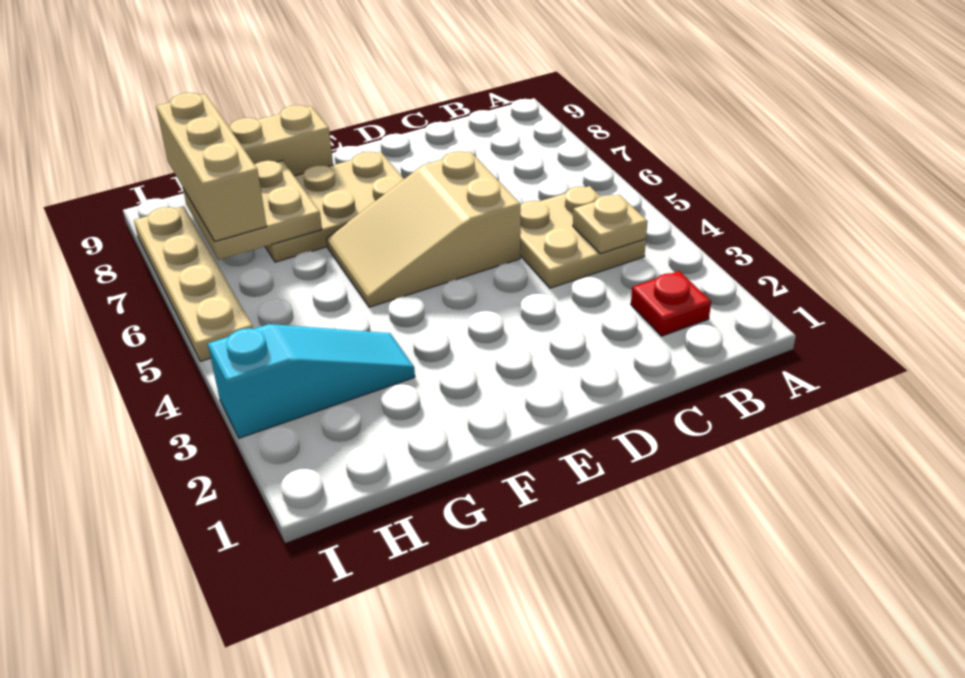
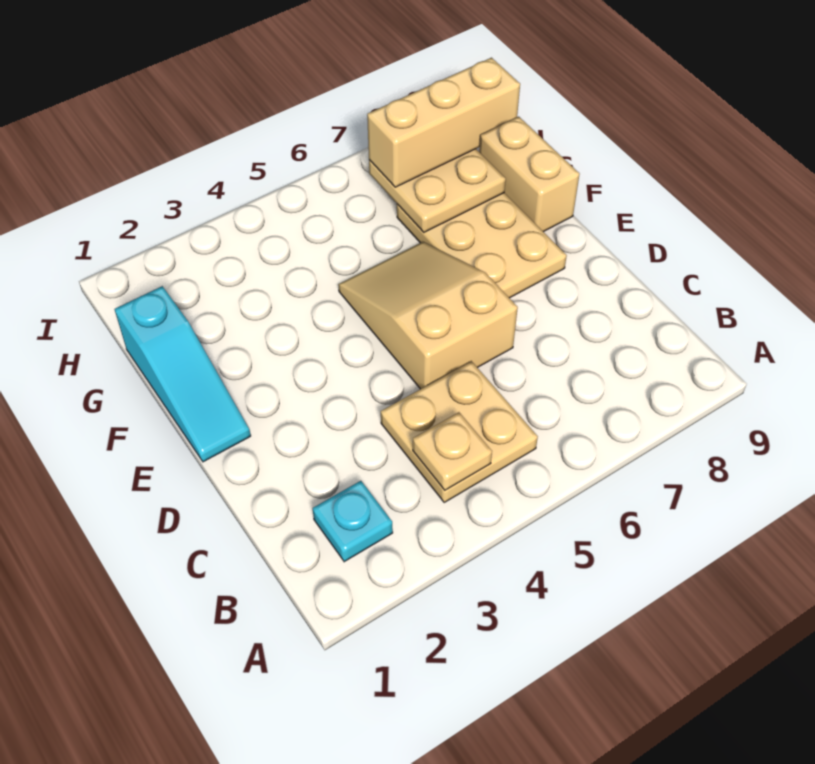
red plate B2 level 1 -> cyan plate B2 level 1
cyan slope G3:I3 level 1 top I -> cyan slope E1:G1 level 1 top G
tan plate I5:I8 level 1 -> none

